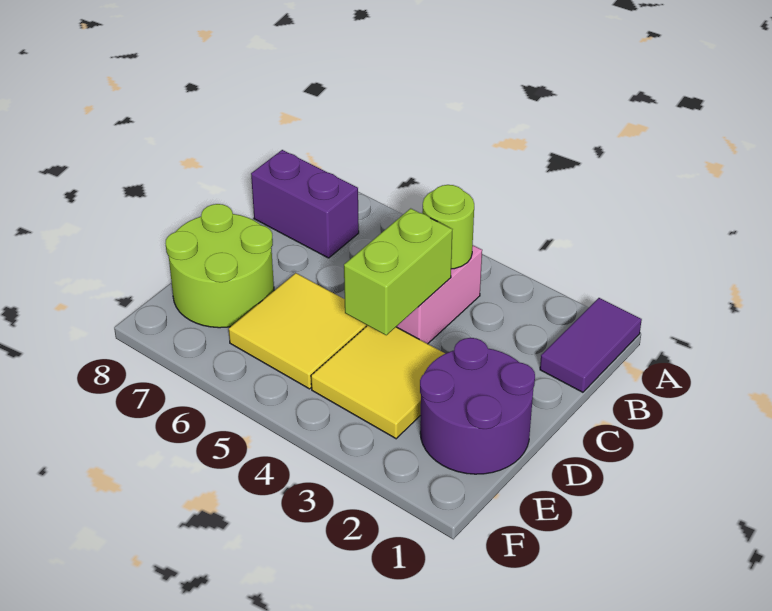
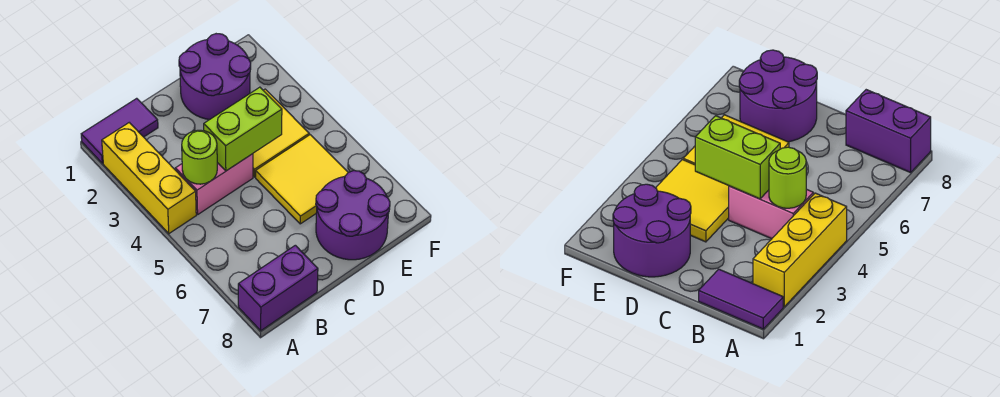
none -> yellow brick A2:A4 level 1
purple brick B7:B8 level 1 -> purple brick A8:B8 level 1
lime round brick D7:E8 level 1 -> purple round brick D7:E8 level 1

